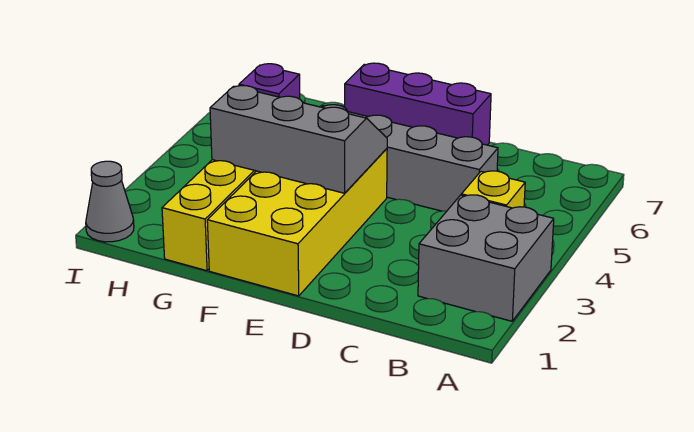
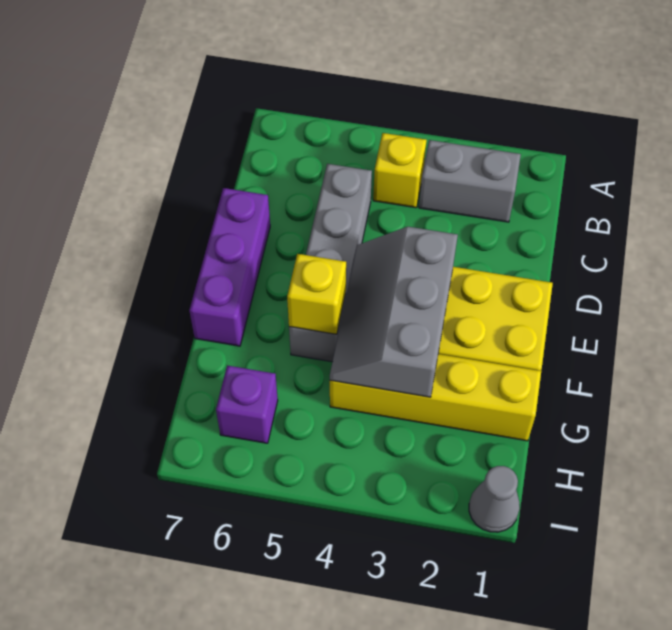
grey brick A2:B3 level 1 -> grey brick B2:B3 level 1
none -> yellow brick F5 level 2

